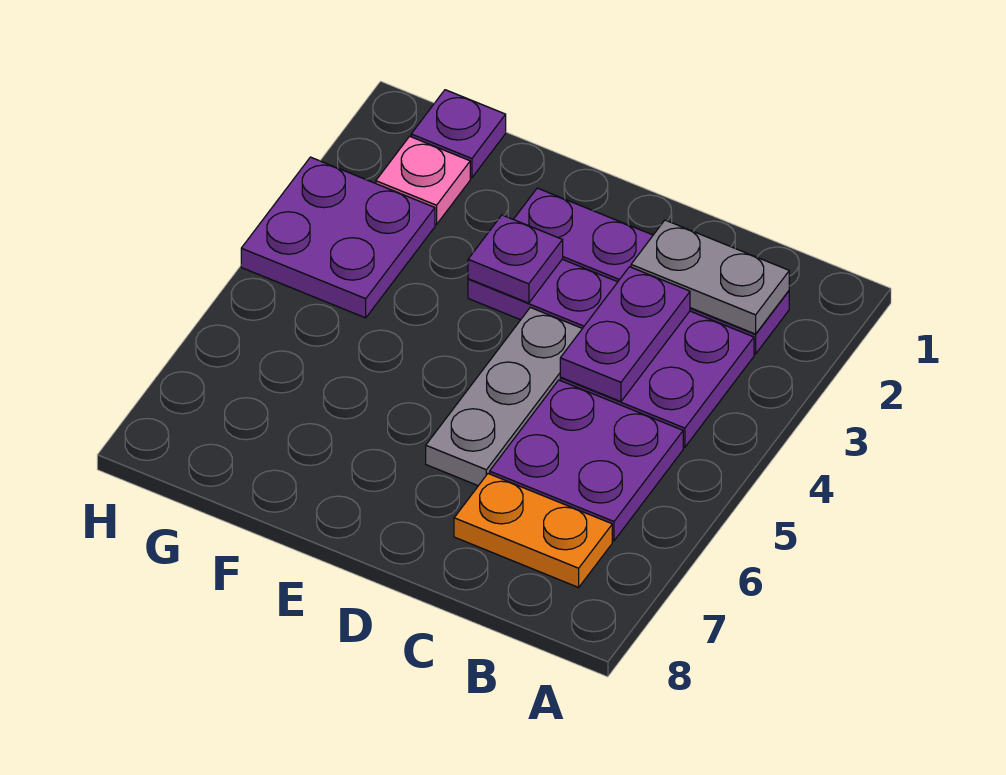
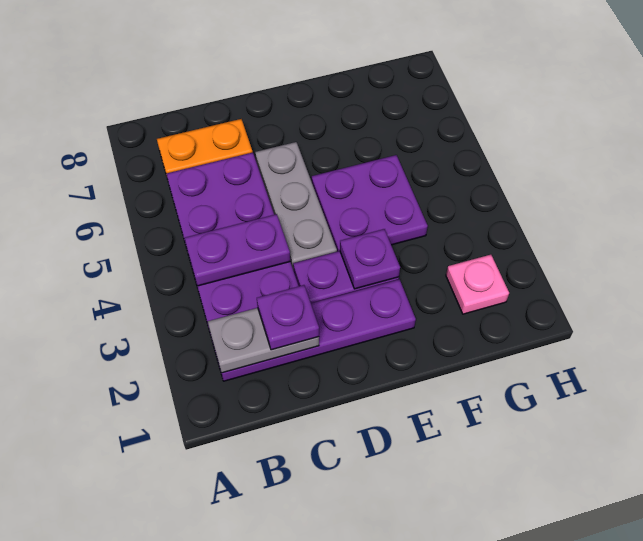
purple plate C3:C4 level 2 -> purple plate B4:C4 level 2
purple plate G1 level 1 -> purple plate C2 level 3
purple plate G3:H4 level 1 -> purple plate E4:F5 level 1

